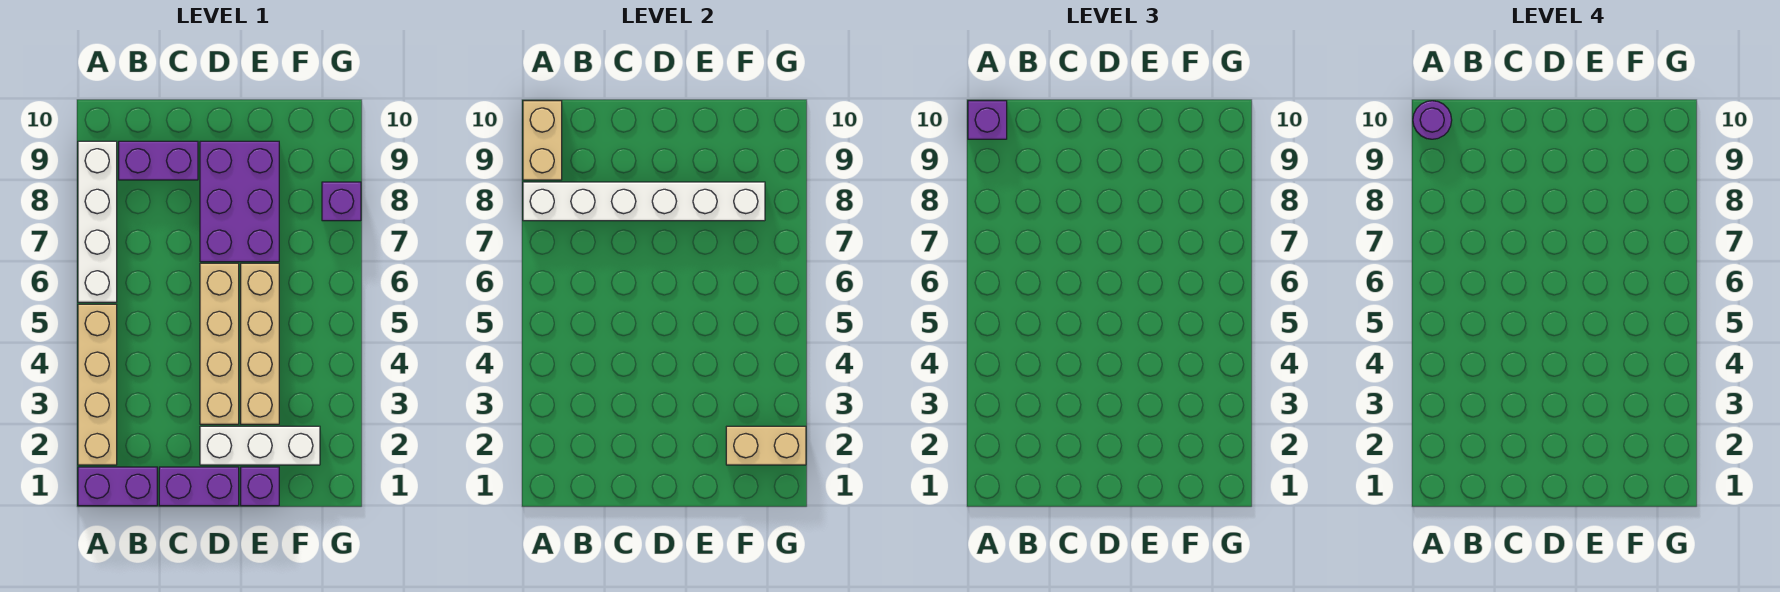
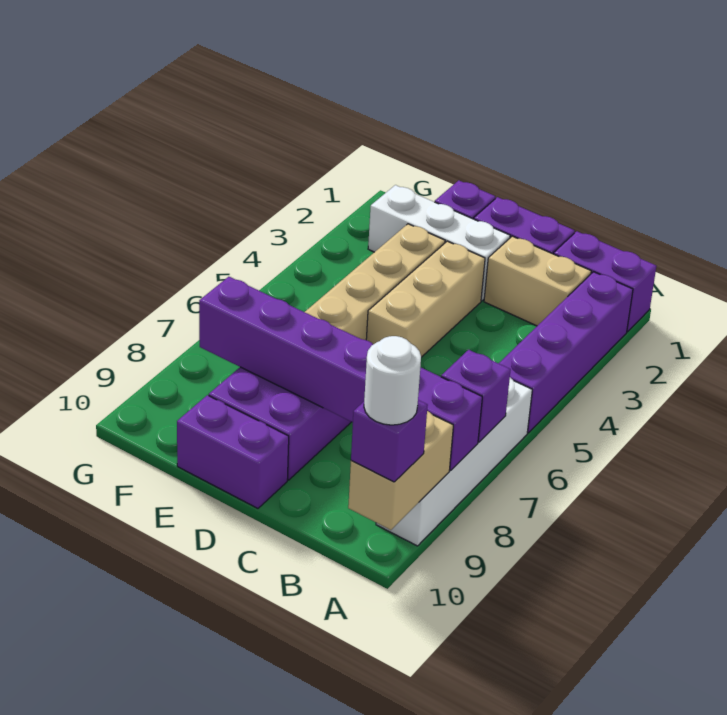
tan brick A2:A5 level 1 -> purple brick A2:A5 level 1
white brick A8:F8 level 2 -> purple brick A8:F8 level 2
purple round brick A10 level 4 -> white round brick A10 level 4
purple brick B9:C9 level 1 -> purple brick D10:E10 level 1
tan brick D3:D6 level 1 -> tan brick D3:D5 level 1
tan brick F2:G2 level 2 -> tan brick B2:C2 level 1
purple brick G8 level 1 -> purple brick A7 level 2

